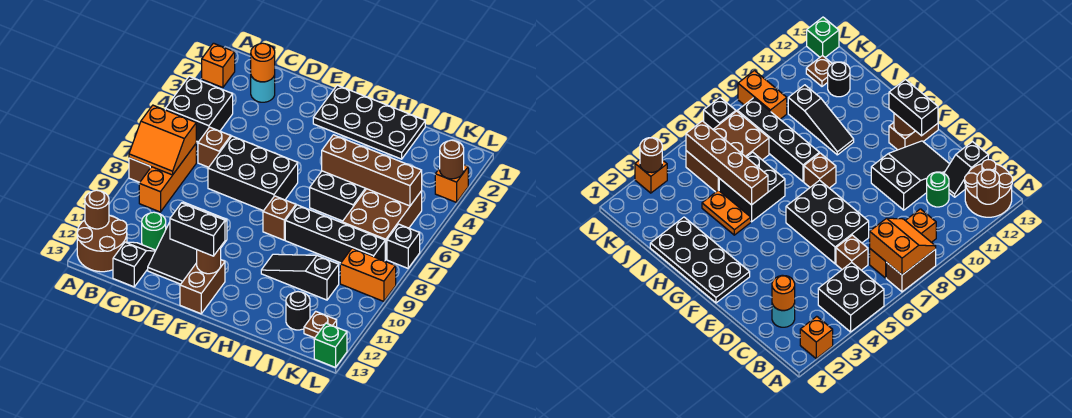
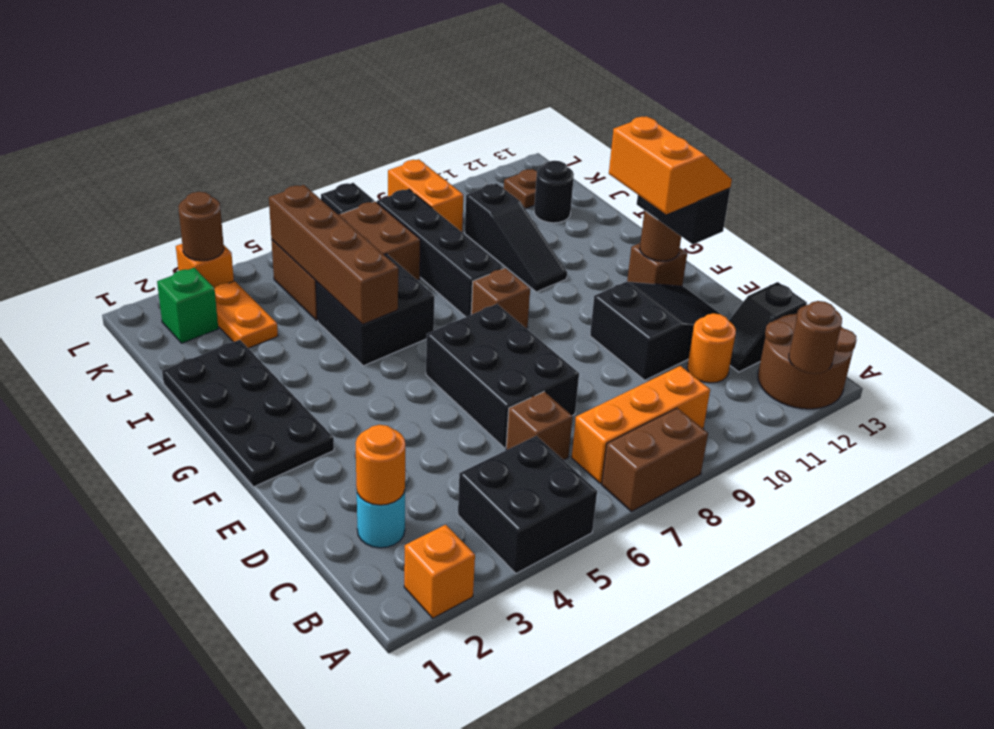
orange slope A7:B8 level 2 top 7 -> orange slope E11:F12 level 4 top 11
green round brick C11 level 1 -> orange round brick C11 level 1
brown brick F12:F13 level 1 -> brown brick F12 level 1
orange plate H4:I4 level 1 -> orange plate J3:K3 level 1
green brick L13 level 1 -> green brick K2 level 1

